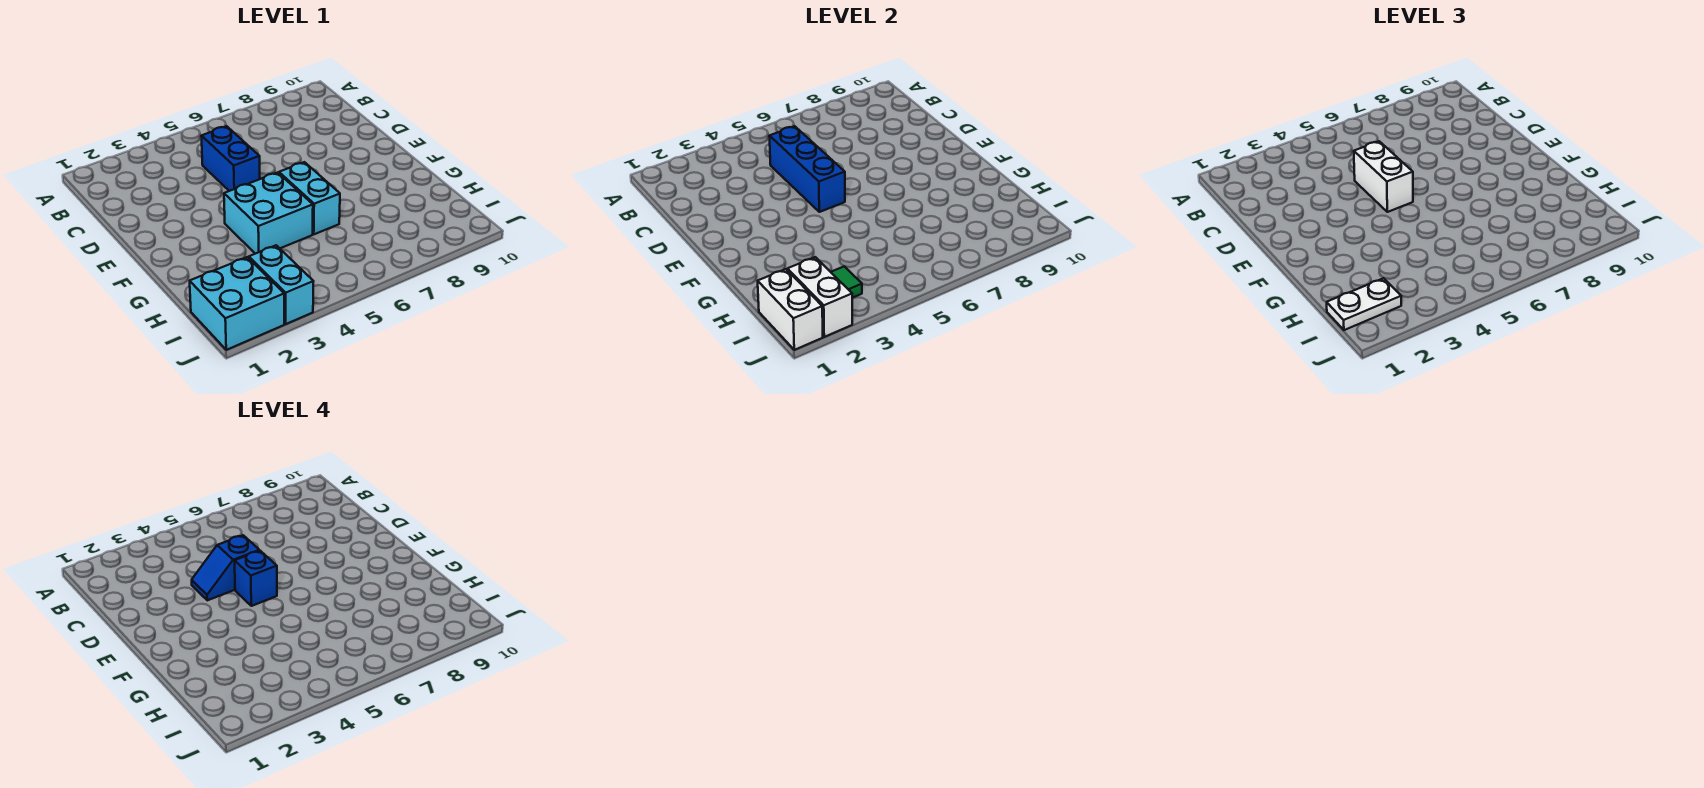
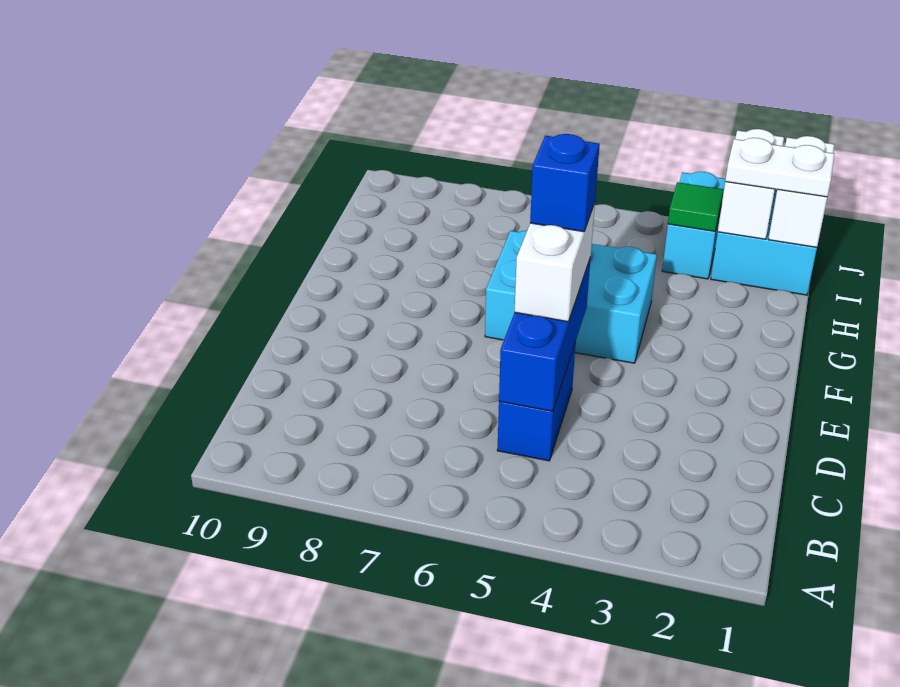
blue slope D4:D5 level 4 top 5 -> none

